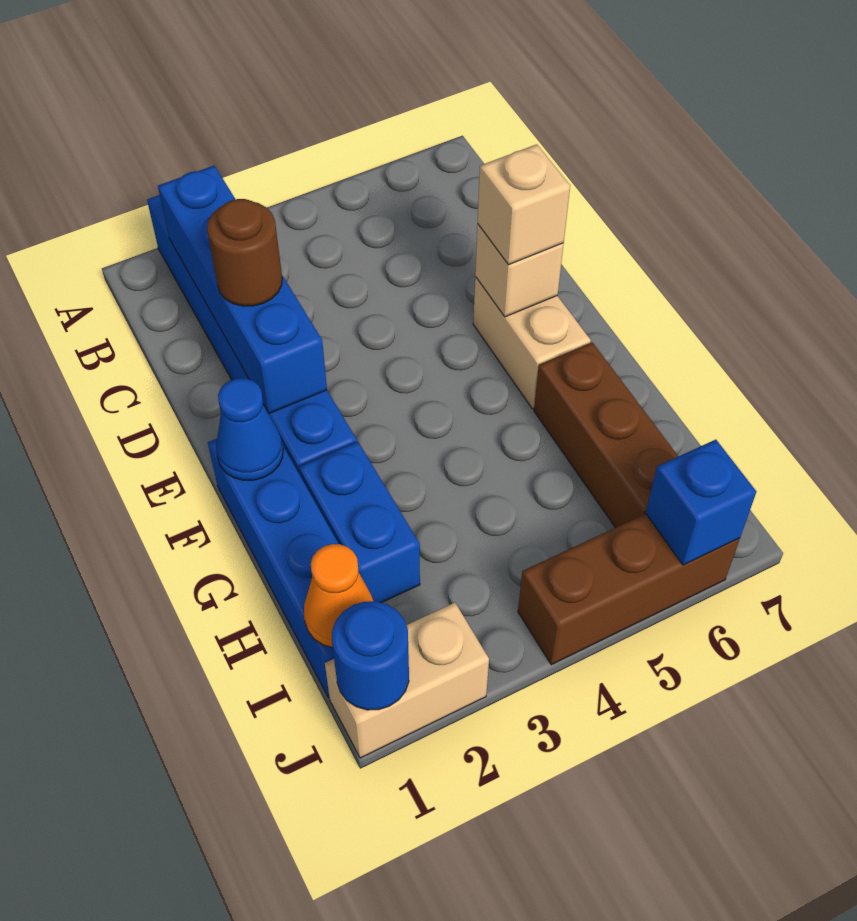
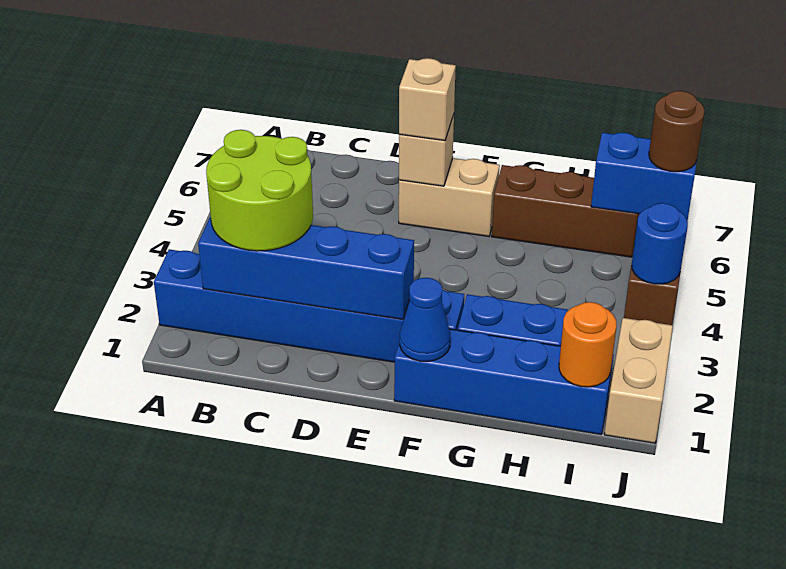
none -> lime round brick B2:C3 level 3
brown round brick D2 level 3 -> brown round brick J6 level 3
orange cone I1 level 2 -> orange round brick I1 level 2
blue round brick J1 level 2 -> blue round brick J4 level 2
blue brick J6 level 2 -> blue brick I6:J6 level 2

